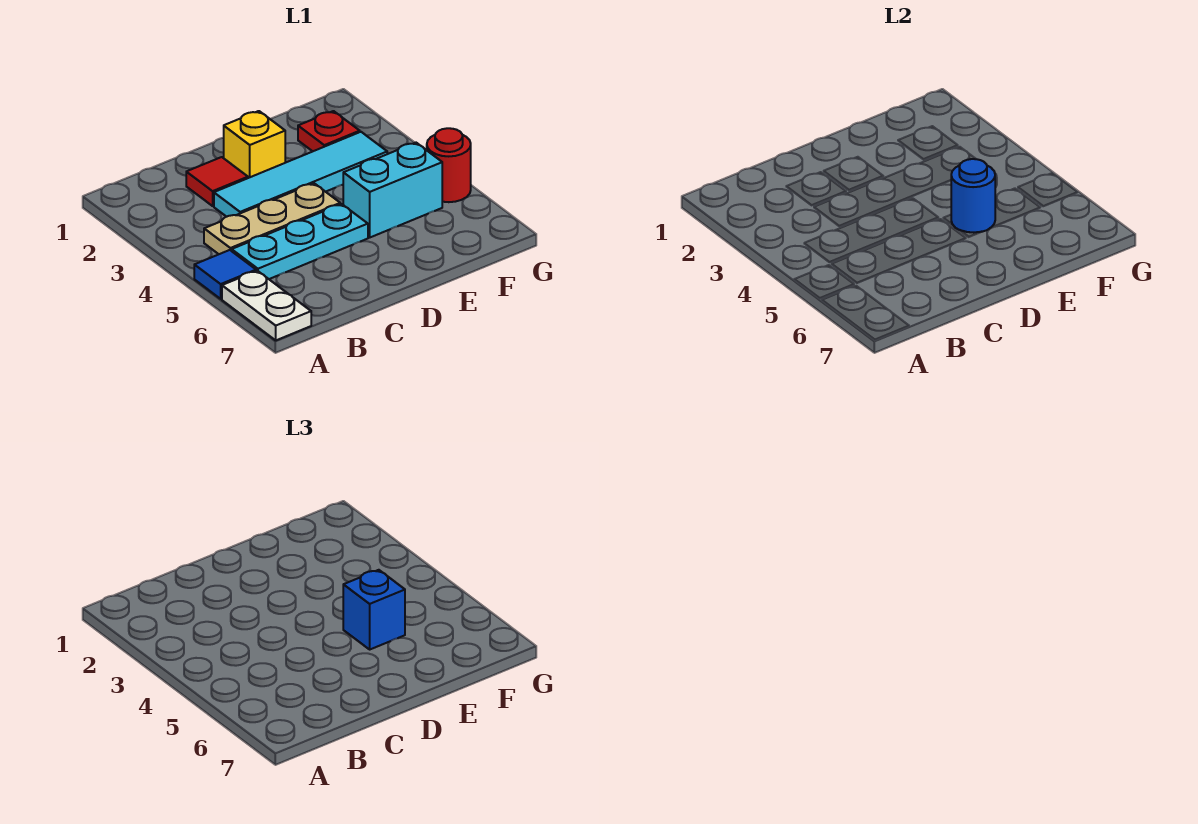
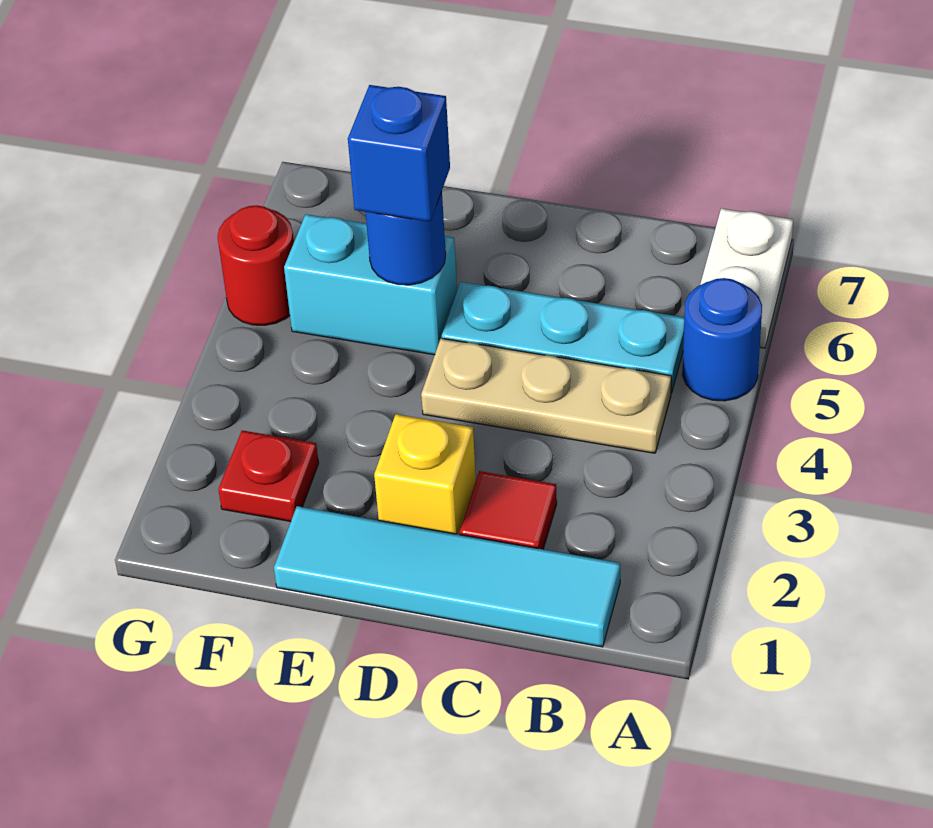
blue tile A5 level 1 -> blue round brick A5 level 1
cyan tile C3:F3 level 1 -> cyan tile B1:E1 level 1

